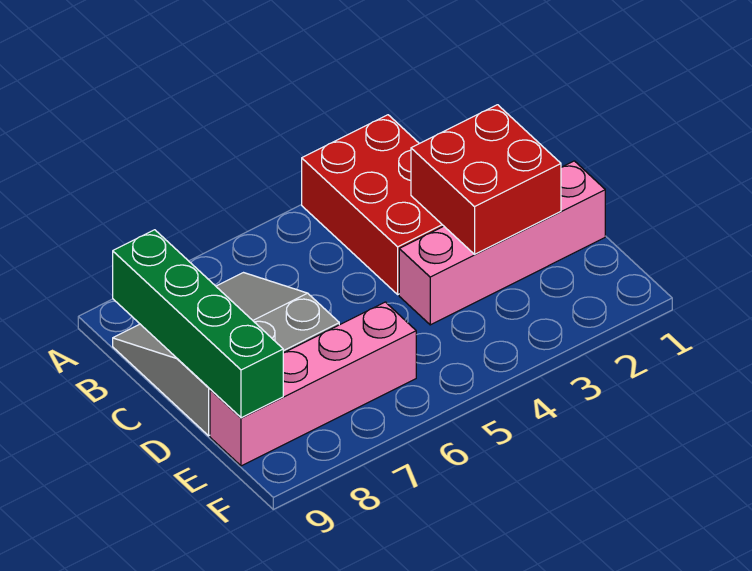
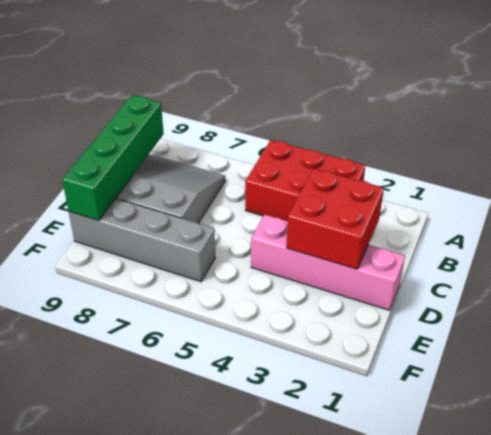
red brick A3:C4 level 1 -> red brick A3:B5 level 1
pink brick E6:E9 level 1 -> grey brick E6:E9 level 1

